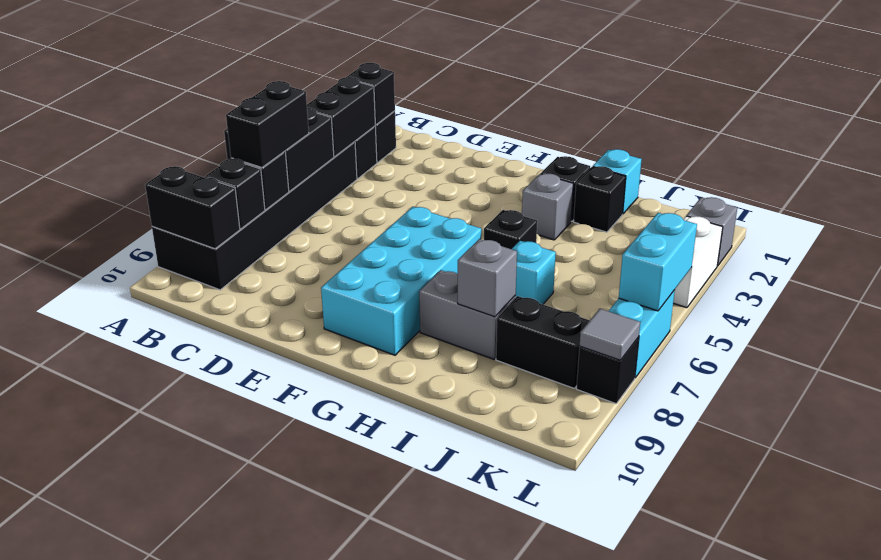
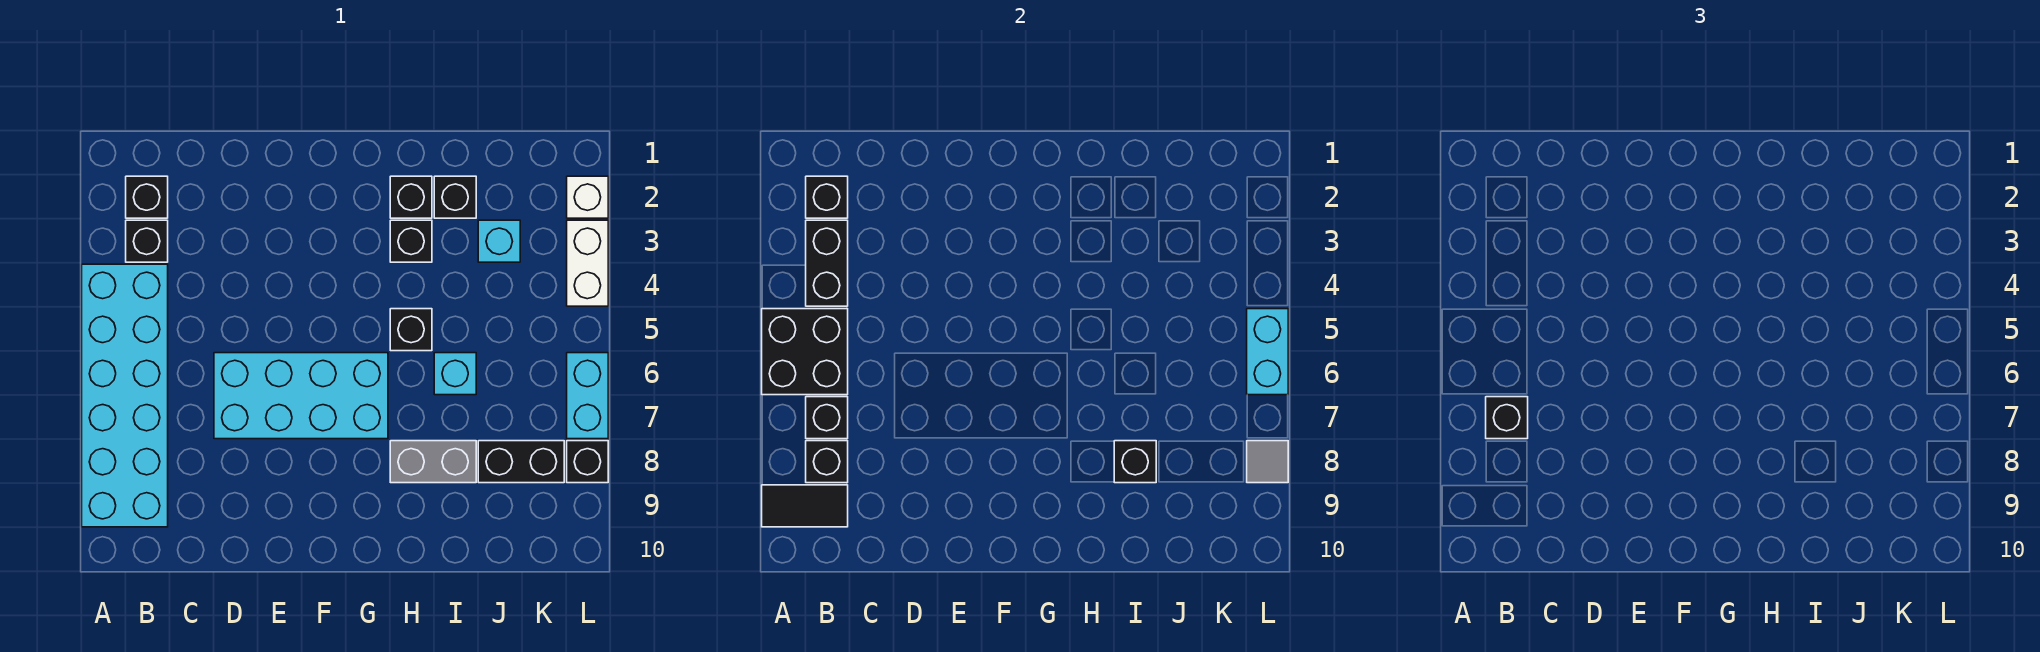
black brick A4:B9 level 1 -> cyan brick A4:B9 level 1
black brick A9:B9 level 2 -> black tile A9:B9 level 2
black brick B6:B7 level 3 -> black brick B7 level 3
cyan brick F6:G9 level 1 -> cyan brick D6:G7 level 1
grey brick H3 level 1 -> black brick H3 level 1
cyan brick I1 level 1 -> cyan brick J3 level 1
grey brick I8 level 2 -> black brick I8 level 2
grey brick L2 level 1 -> white brick L2 level 1

